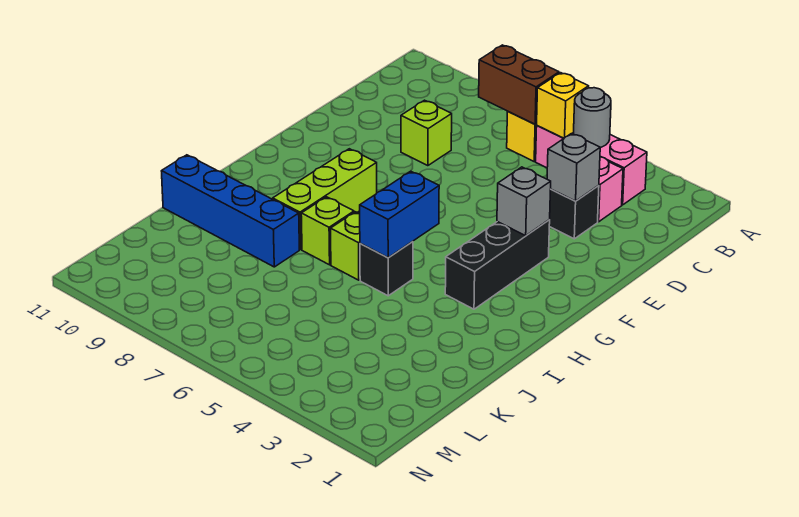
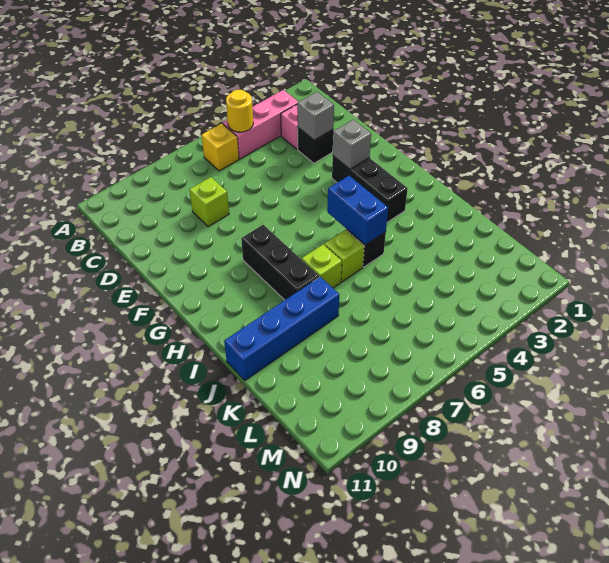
grey round brick B4 level 2 -> none
yellow brick B5 level 2 -> yellow round brick B5 level 2
brown brick B6:B7 level 2 -> none
lime brick G8:I8 level 1 -> black brick G8:I8 level 1

